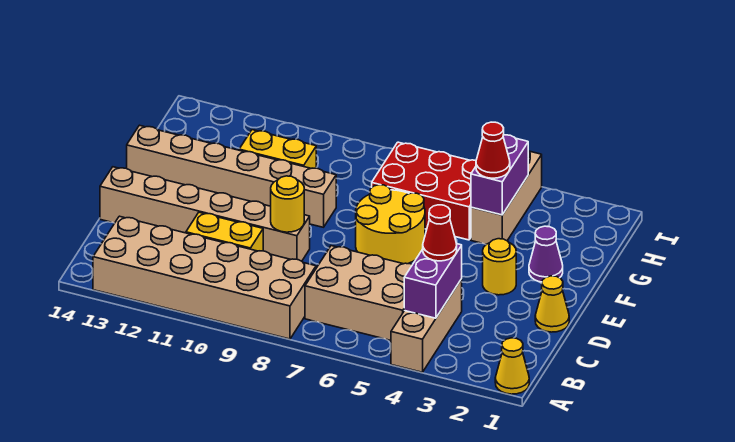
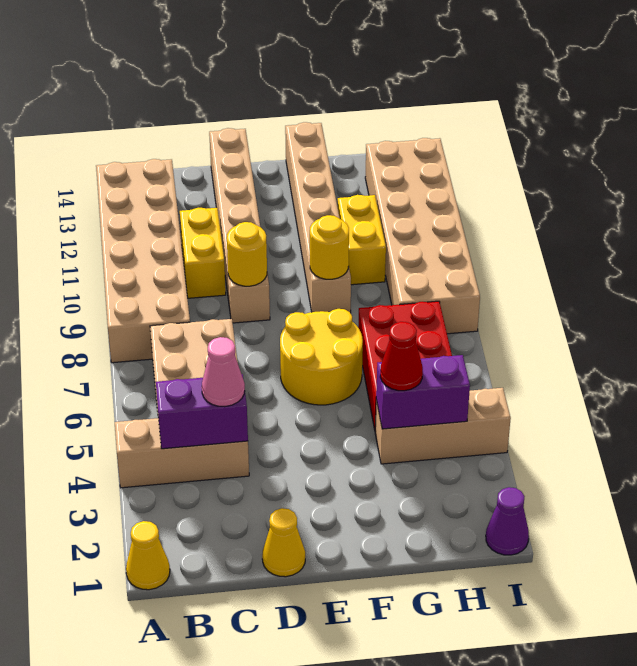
red cone C4 level 3 -> pink cone C4 level 3
yellow round brick E3 level 1 -> yellow round brick F9 level 2
purple cone F2 level 1 -> purple cone I1 level 1
none -> tan brick H8:I13 level 1

